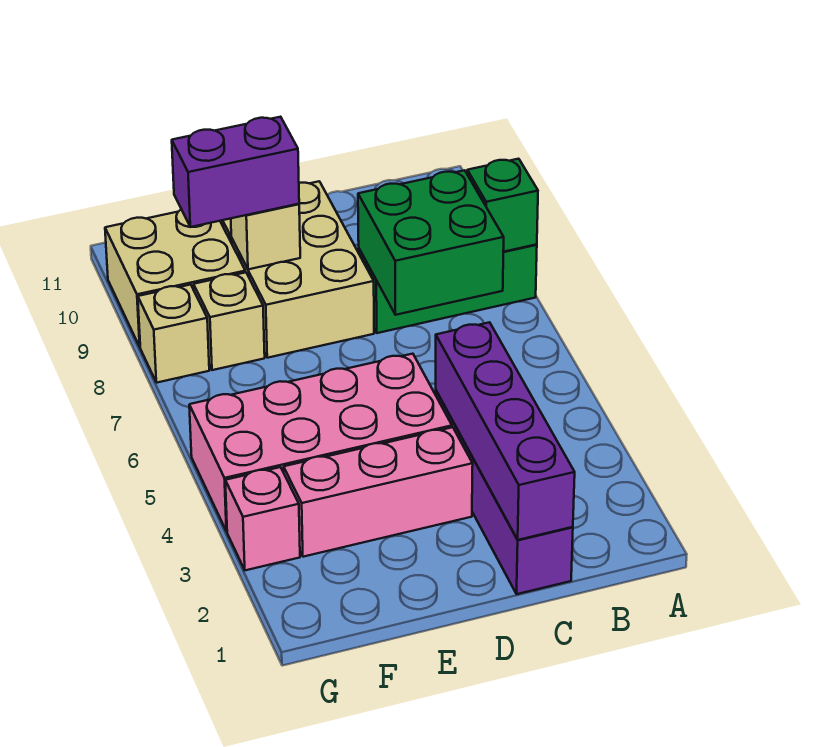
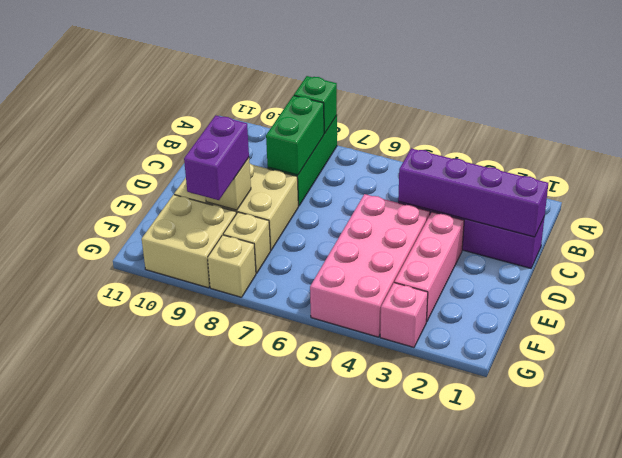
green brick B7:C8 level 2 -> green brick B8:C8 level 2

